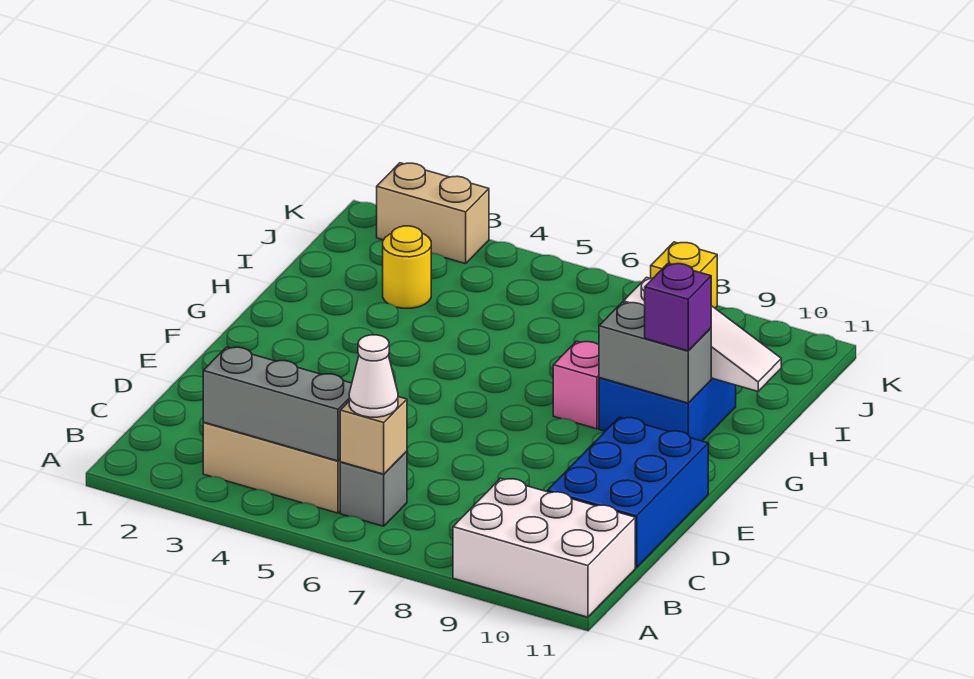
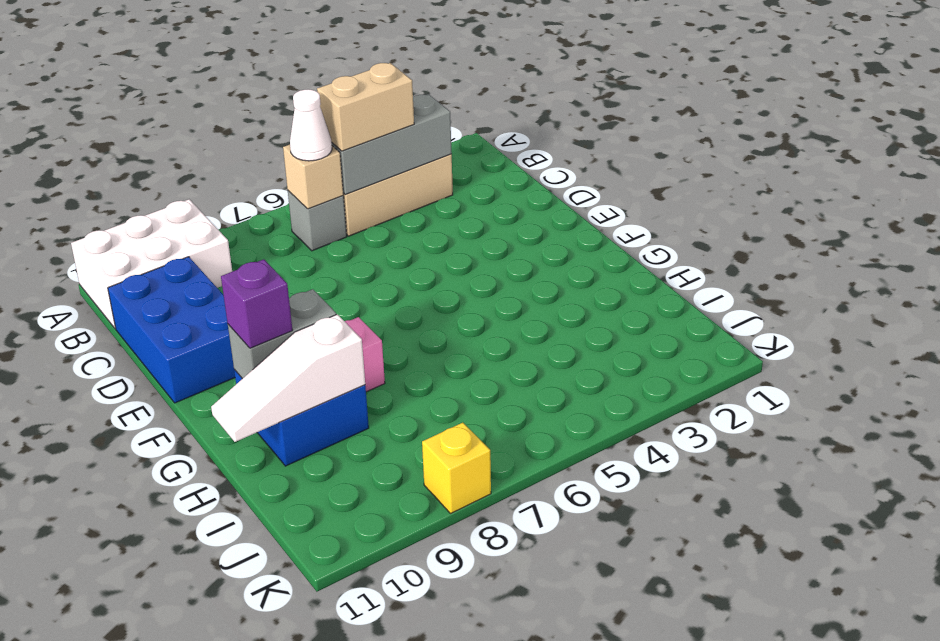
yellow round brick I3 level 1 -> none
tan brick K2:K3 level 1 -> tan brick B4:B5 level 3

